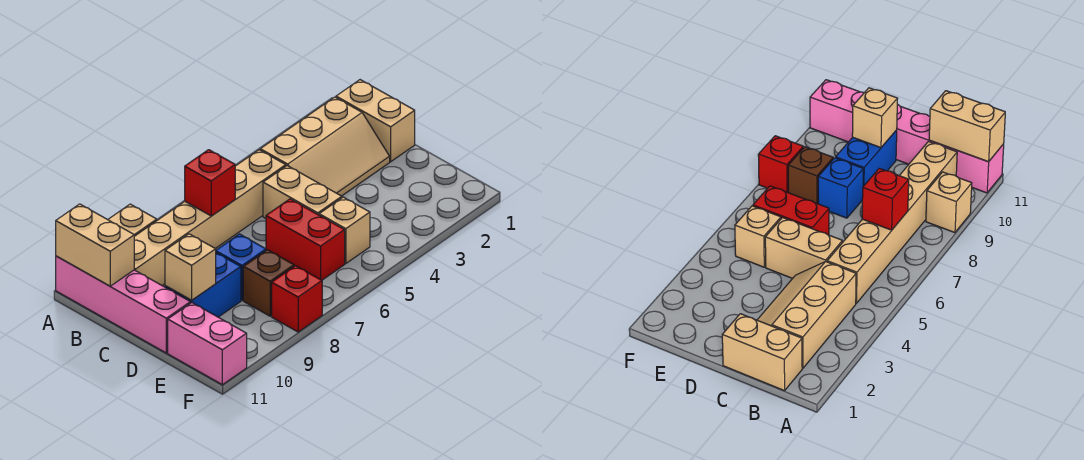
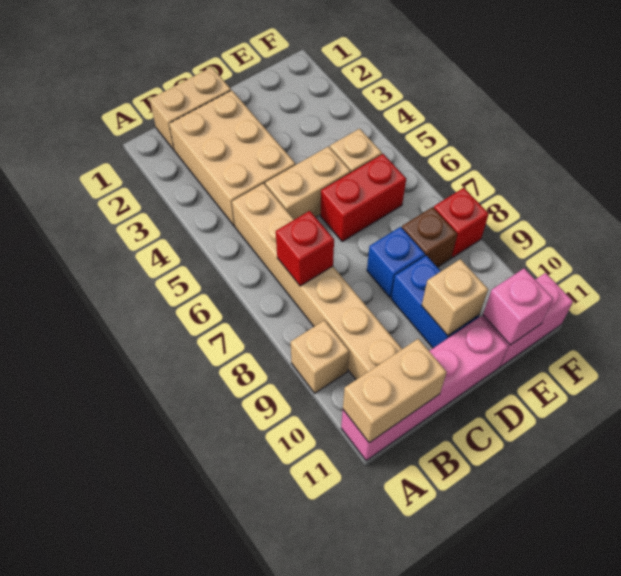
tan slope B2:C4 level 1 top B -> tan brick B2:C4 level 1
none -> pink brick E11 level 2

